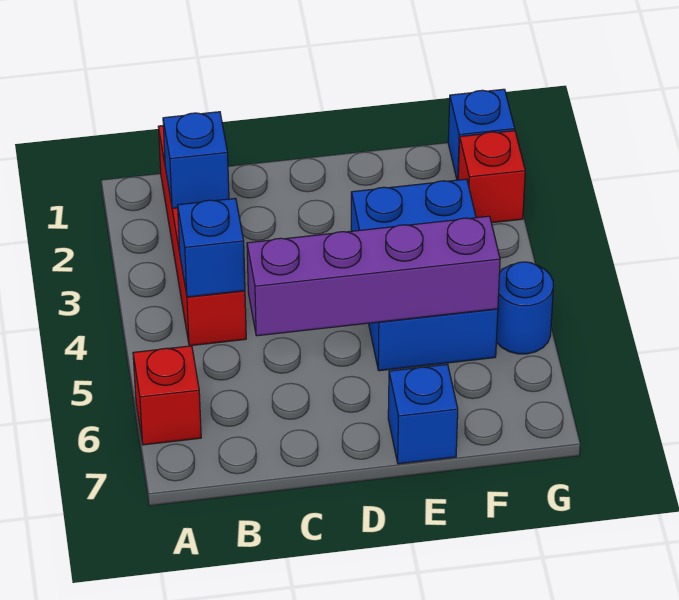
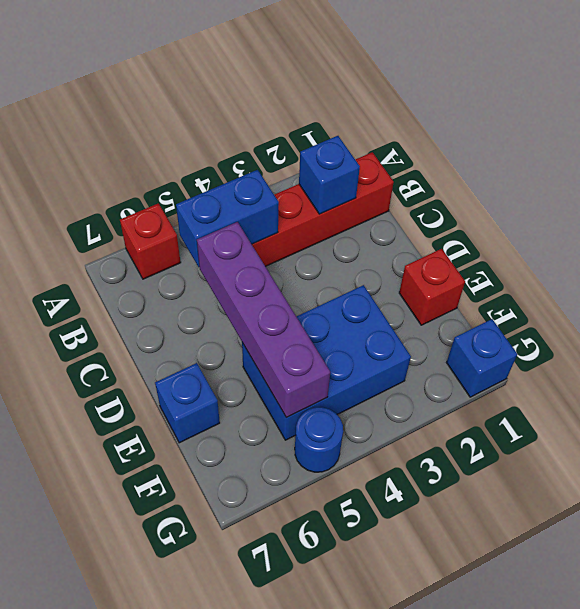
blue brick B4 level 2 -> blue brick B4:B5 level 2
red brick G2 level 1 -> red brick E1 level 1

